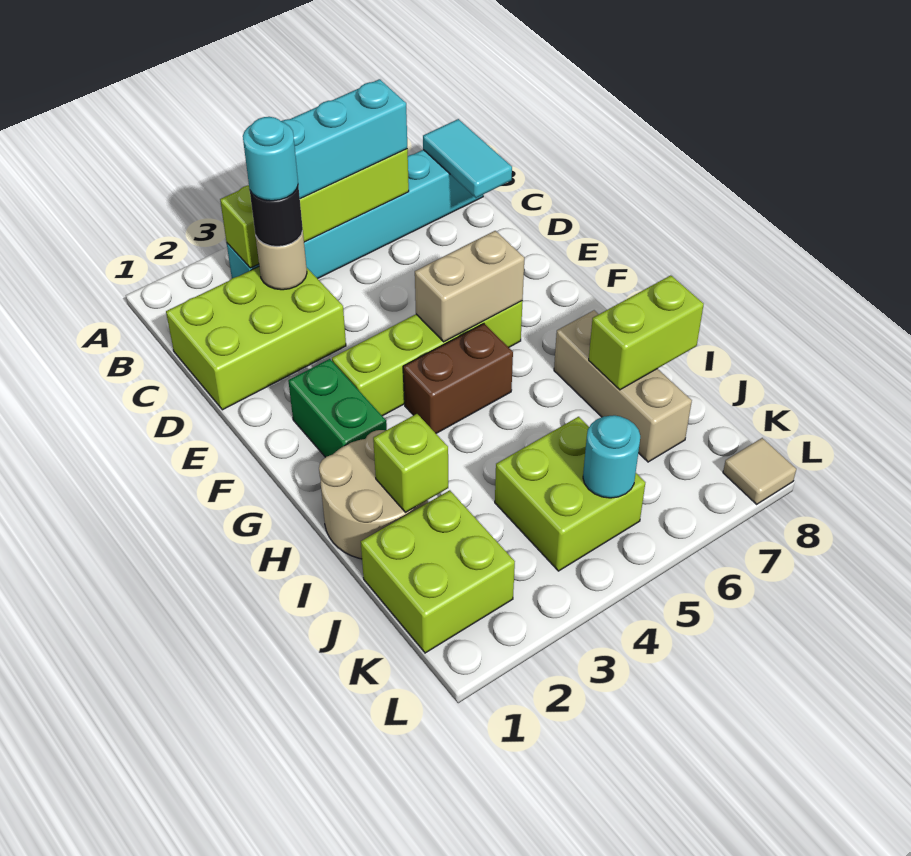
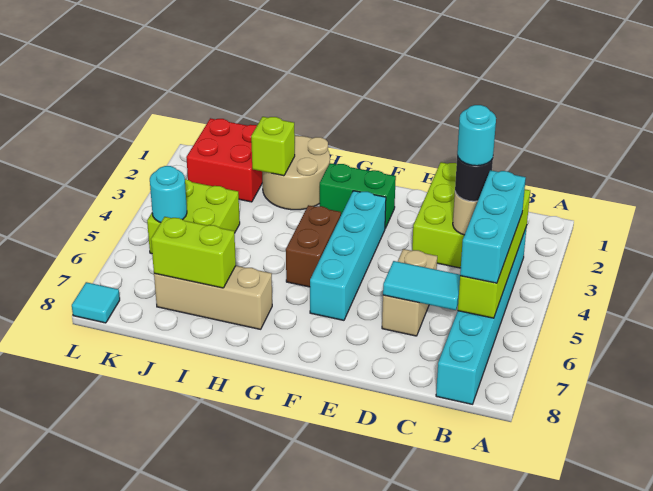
cyan tile B8:C8 level 2 -> cyan tile C6:D6 level 2
lime brick F3:F6 level 1 -> cyan brick F3:F6 level 1
tan brick F5:F6 level 2 -> tan brick D5:D6 level 1
lime brick I7:I8 level 2 -> lime brick I7:J7 level 2
lime brick J1:K2 level 1 -> red brick J1:K2 level 1
tan tile L8 level 1 -> cyan tile L8 level 1

